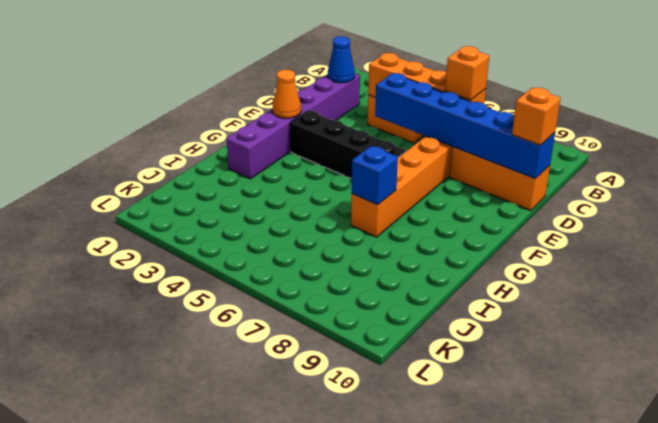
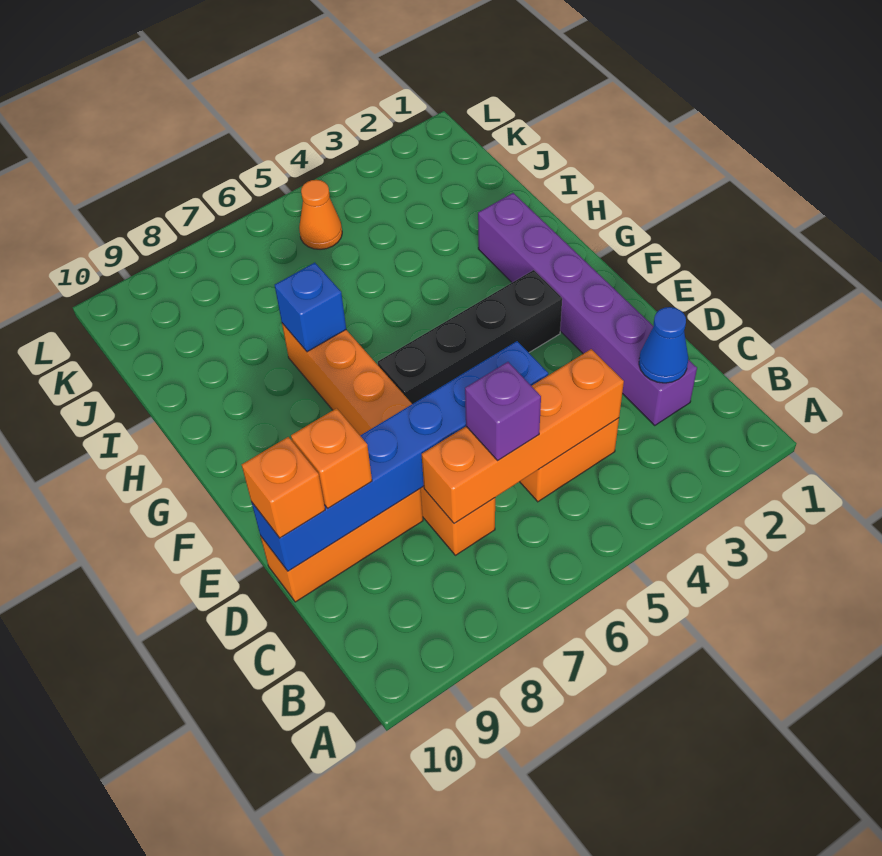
none -> purple brick C6 level 3
orange brick C7 level 3 -> orange brick D9 level 3
orange cone F2 level 2 -> orange cone K5 level 1

